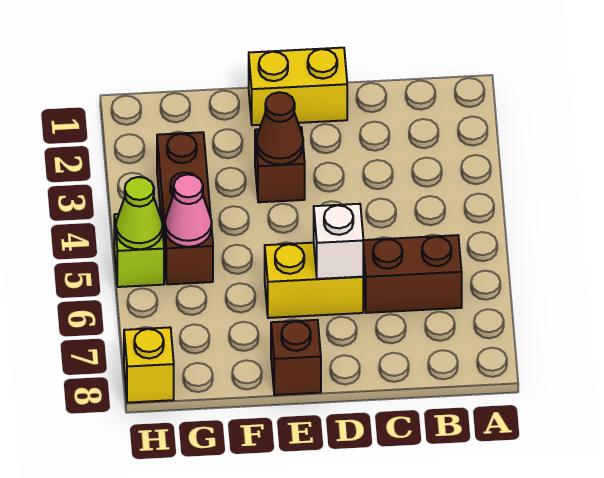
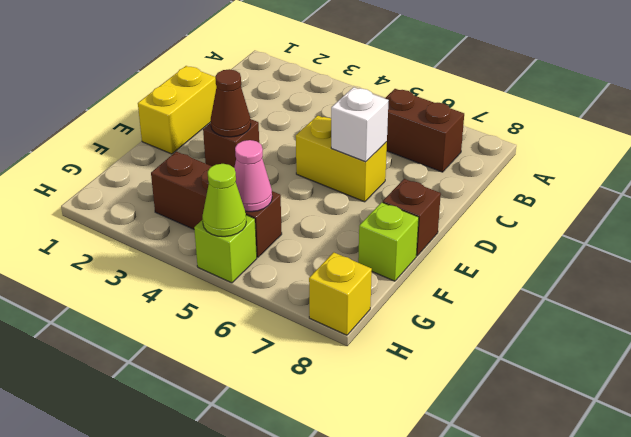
brown brick B6:C6 level 1 -> brown brick B6:B7 level 1
yellow brick D6:E6 level 1 -> yellow brick D5:D6 level 1
none -> lime brick F8 level 1

